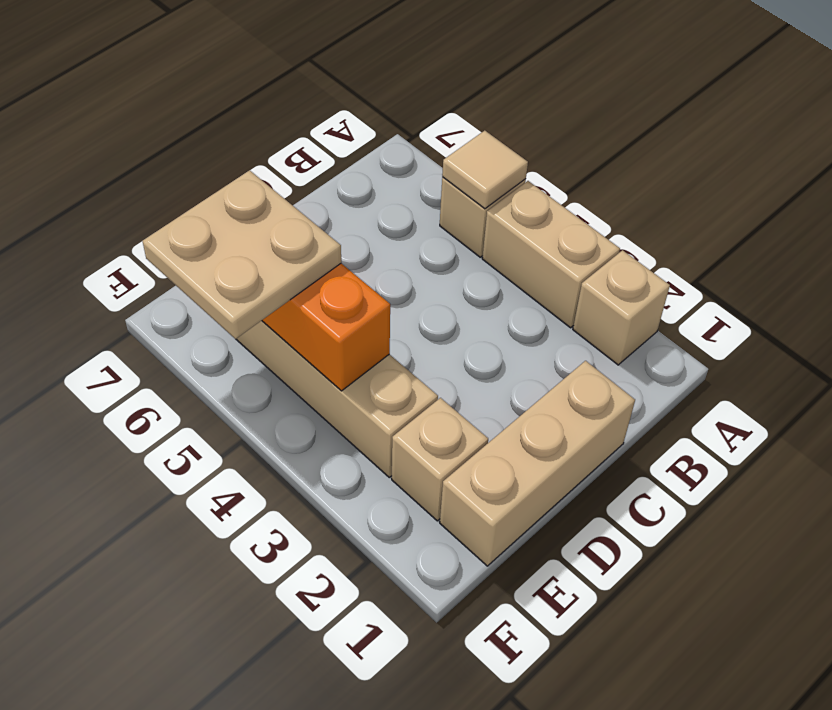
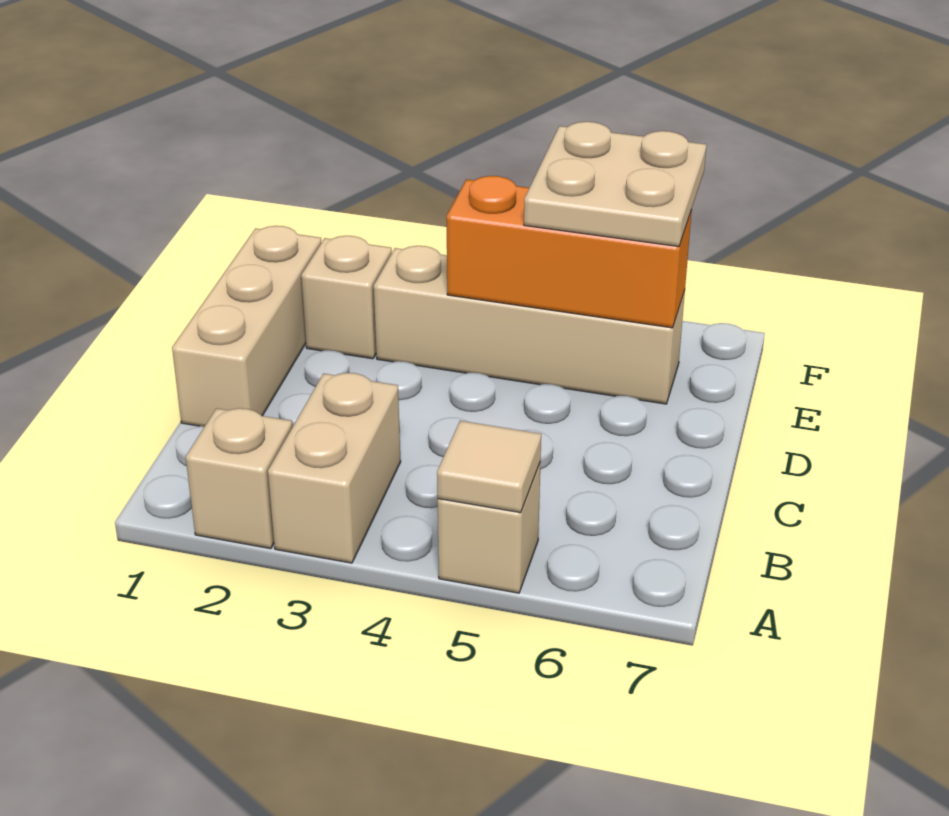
tan brick A3:A4 level 1 -> tan brick A3:B3 level 1

